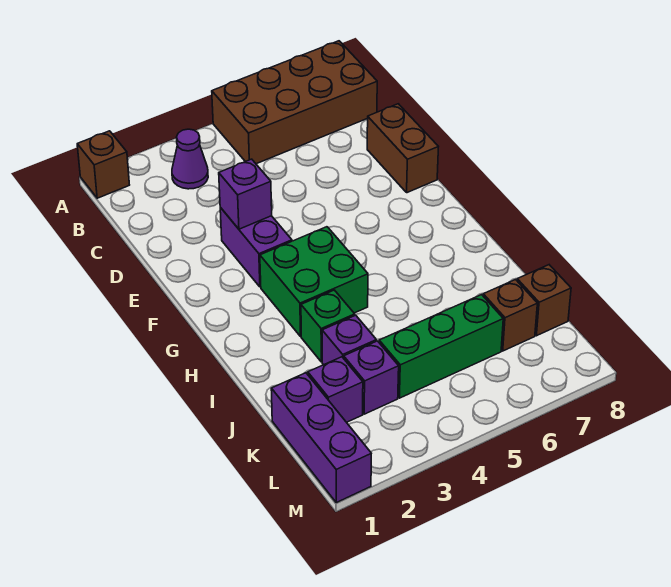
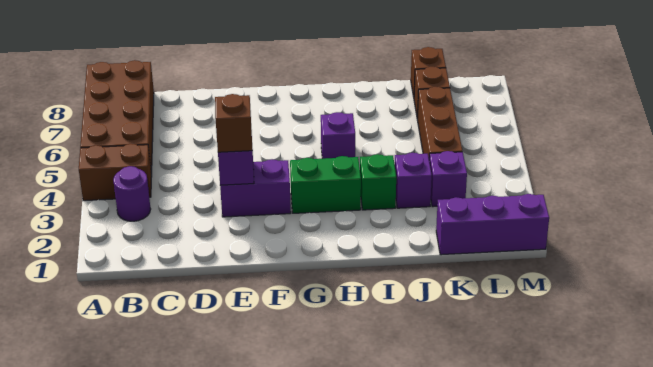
brown brick A1 level 1 -> brown brick E3 level 3
purple cone B3 level 1 -> purple round brick B3 level 1
brown brick D8:E8 level 1 -> brown brick A4:B4 level 1
green brick G3:H4 level 1 -> green brick G3:H3 level 1
purple brick K2 level 1 -> purple brick H5 level 1
green brick K4:K6 level 1 -> brown brick K4:K6 level 1

